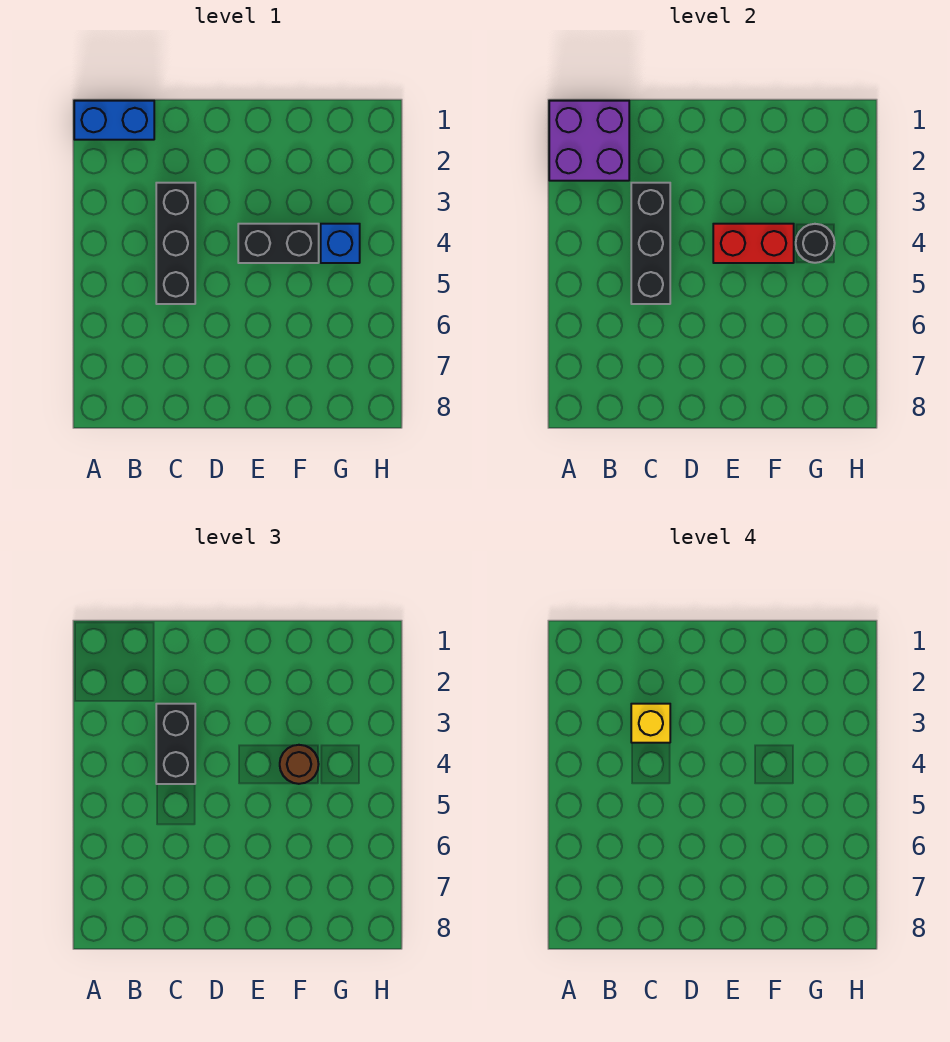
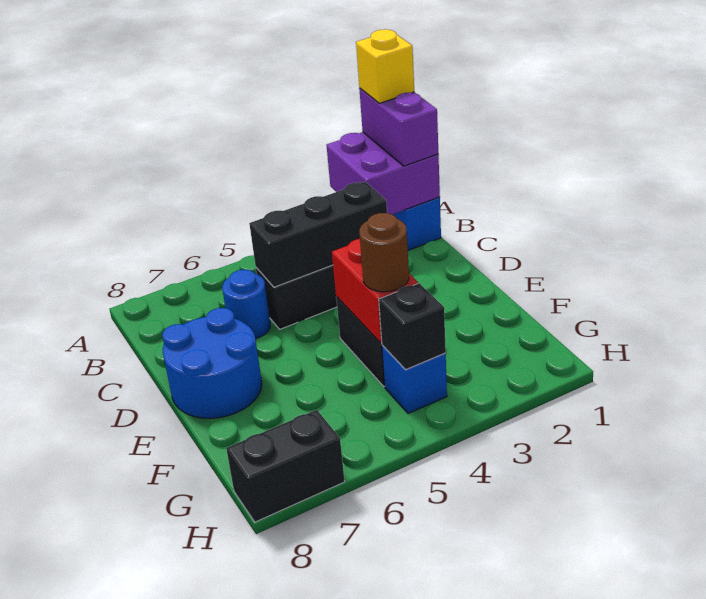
none -> purple brick A1:B1 level 3
black brick C3:C4 level 3 -> black brick H7:H8 level 1
yellow brick C3 level 4 -> yellow brick A1 level 4
none -> blue round brick C6 level 1
none -> blue round brick D7:E8 level 1
black round brick G4 level 2 -> black brick G4 level 2

